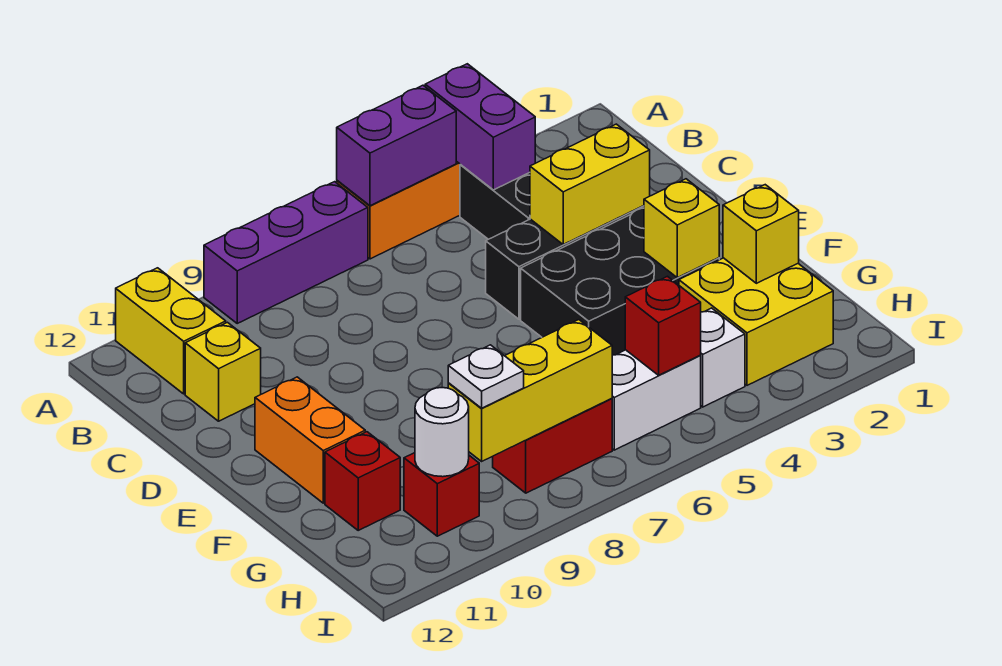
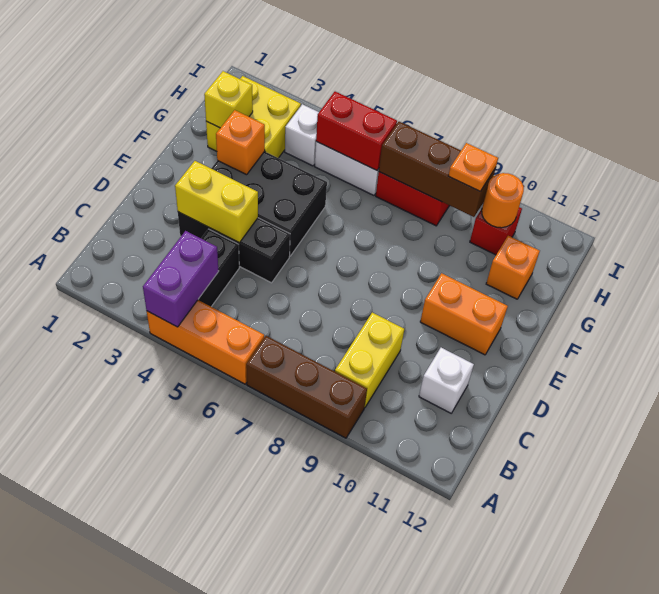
purple brick A5:A6 level 2 -> none
purple brick A7:A9 level 1 -> brown brick A7:A9 level 1
yellow brick A11:B11 level 1 -> yellow brick B9:C9 level 1
yellow brick C11 level 1 -> white brick C11 level 1
orange brick E11:F11 level 1 -> orange brick E10:E11 level 1
yellow brick F3 level 2 -> orange brick F3 level 2
red brick G11 level 1 -> orange brick G11 level 1
red brick H5 level 2 -> red brick H5:H6 level 2
yellow brick H7:H9 level 2 -> brown brick H7:H9 level 2
white plate H9 level 3 -> orange plate H9 level 3
white round brick H10 level 2 -> orange round brick H10 level 2

